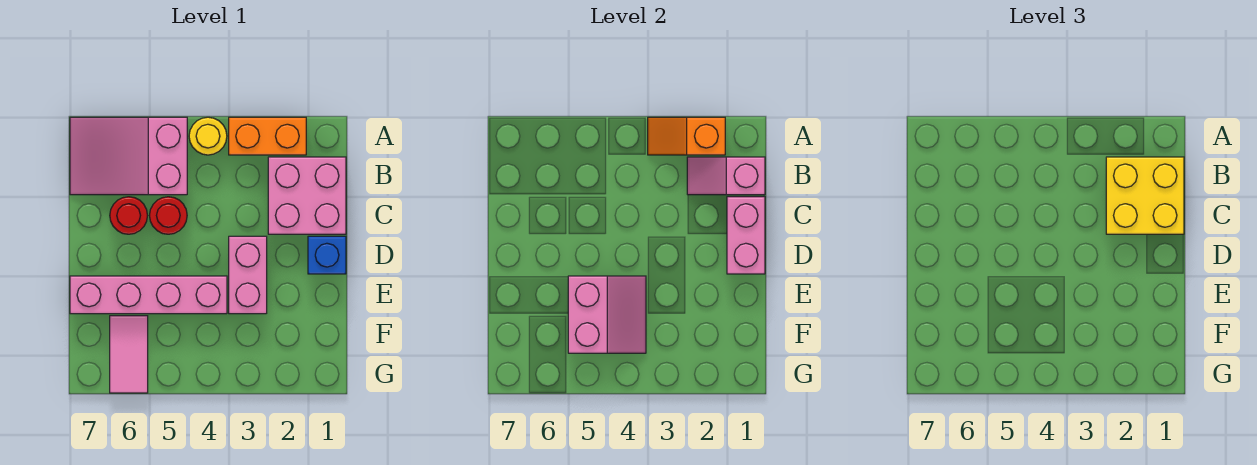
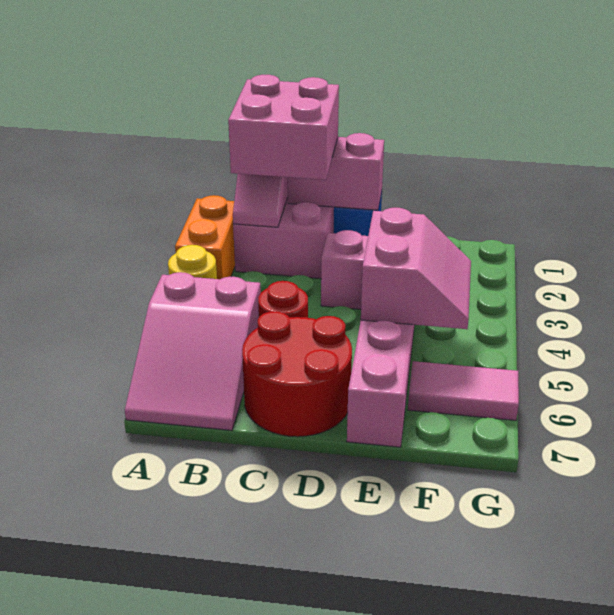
orange slope A2:A3 level 2 top 2 -> none
yellow brick B1:C2 level 3 -> pink brick B1:C2 level 3
red round brick C6 level 1 -> red round brick C6:D7 level 1
pink slope E4:F5 level 2 top 5 -> pink slope E4:F5 level 2 top E

